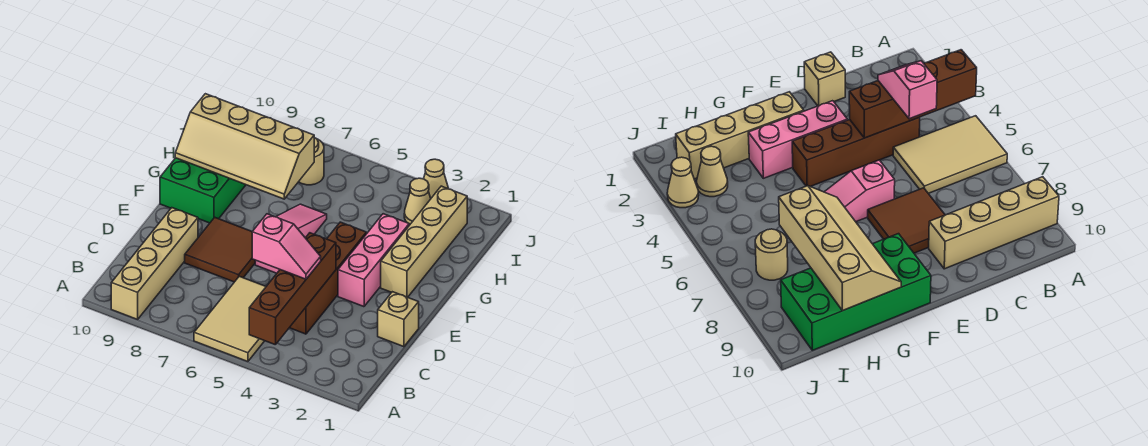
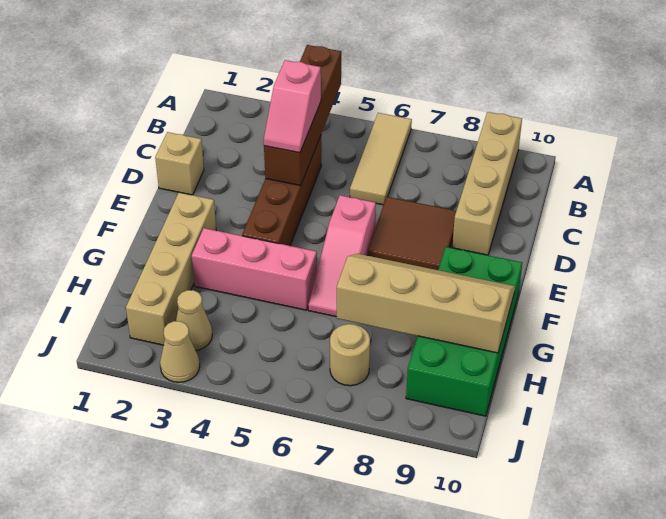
tan tile A5:C6 level 1 -> tan tile A6:C6 level 1
pink slope C4:C5 level 3 top 5 -> pink slope C4:D4 level 3 top C
pink brick E3:G3 level 1 -> pink brick G3:G5 level 1

